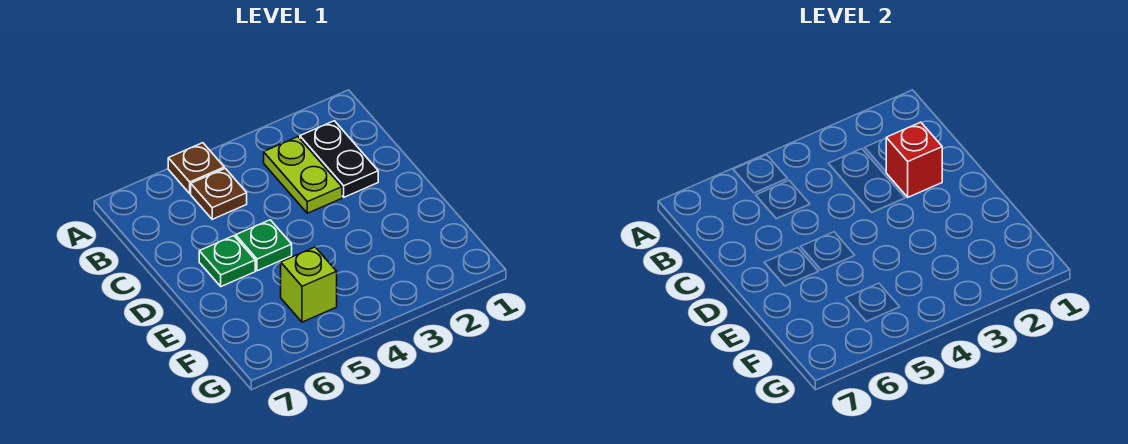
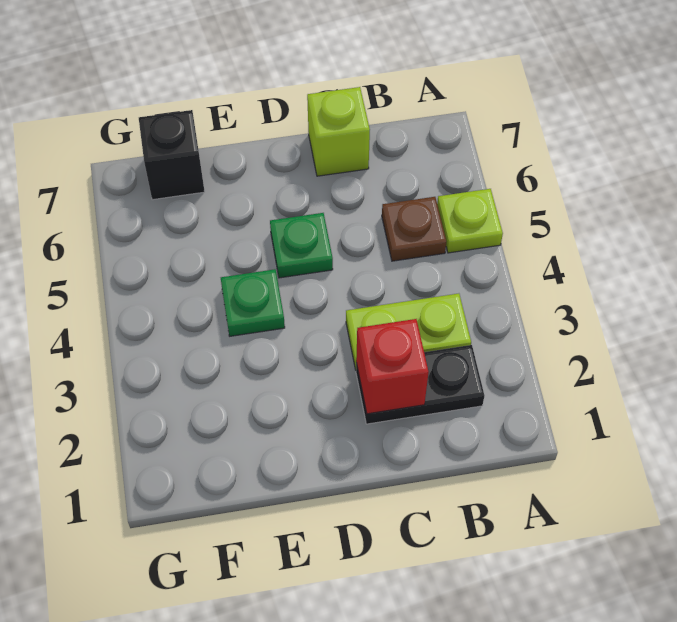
brown plate A5 level 1 -> lime plate A5 level 1
green plate D6 level 1 -> green plate E4 level 1
lime brick F5 level 1 -> lime brick C7 level 1
none -> black brick F7 level 1

